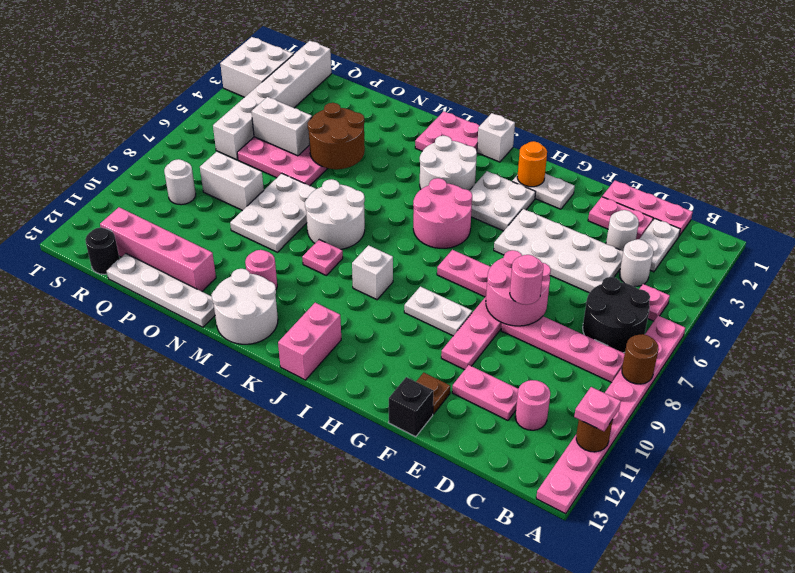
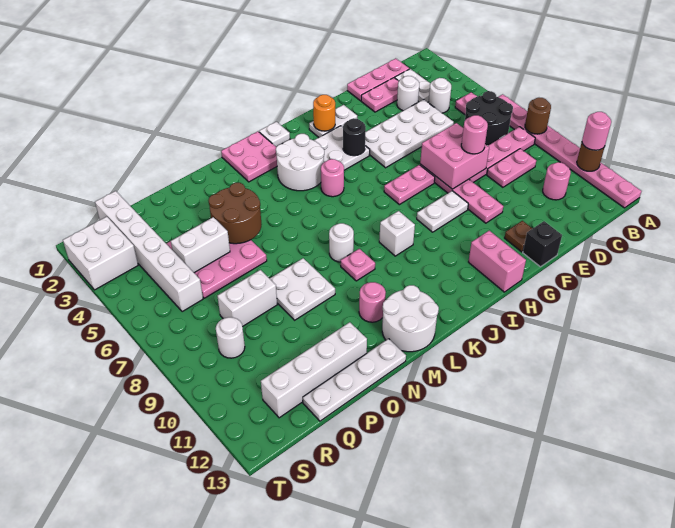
pink plate A11 level 3 -> pink round brick A11 level 3
pink plate D11:E11 level 1 -> pink plate C9:D9 level 1
pink round brick E7:F8 level 2 -> pink brick E7:F8 level 2
pink round brick I5:J6 level 1 -> pink round brick J5 level 1
white brick J1 level 1 -> white plate J1 level 1
pink brick J12:J13 level 1 -> pink brick H12:H13 level 1
white round brick L7:M8 level 1 -> white round brick L8 level 1
white plate N7:O9 level 1 -> white plate N8:O9 level 1
pink brick O12:R12 level 1 -> white brick O12:R12 level 1
black round brick R13 level 1 -> black round brick H4 level 2

